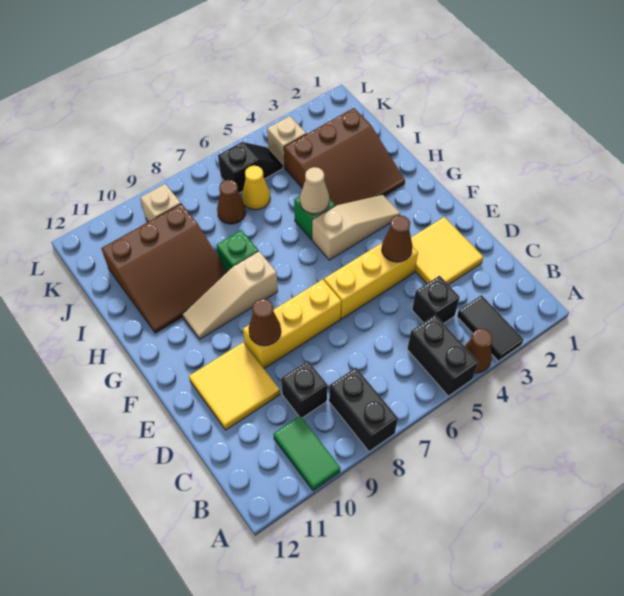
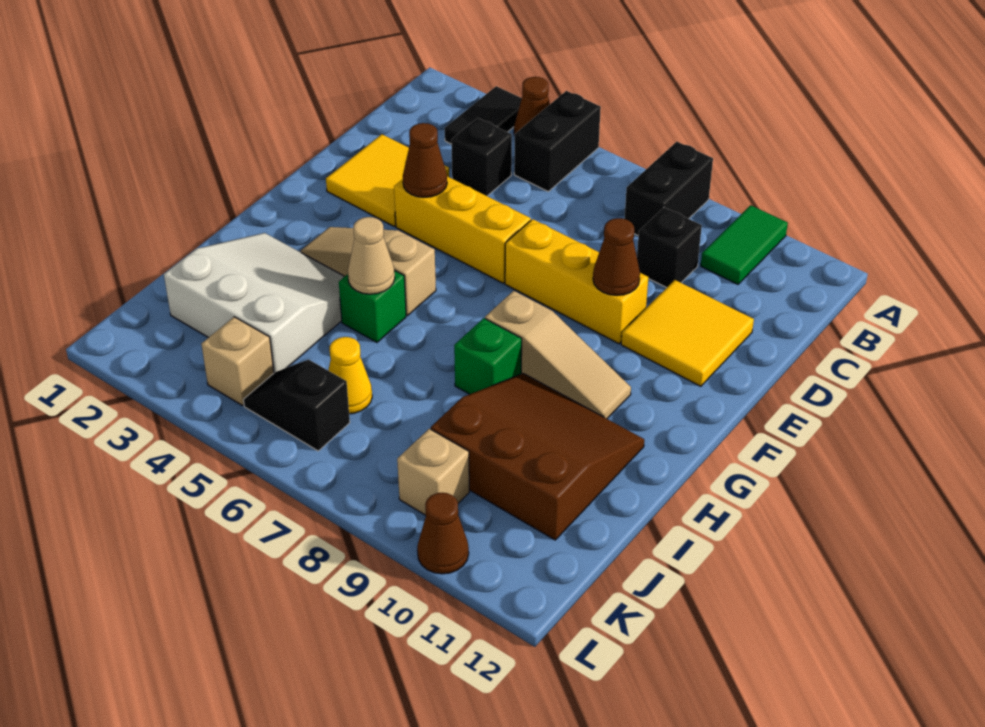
brown slope H2:J4 level 1 top J -> white slope H2:J4 level 1 top J
brown cone J7 level 1 -> brown cone L10 level 1

